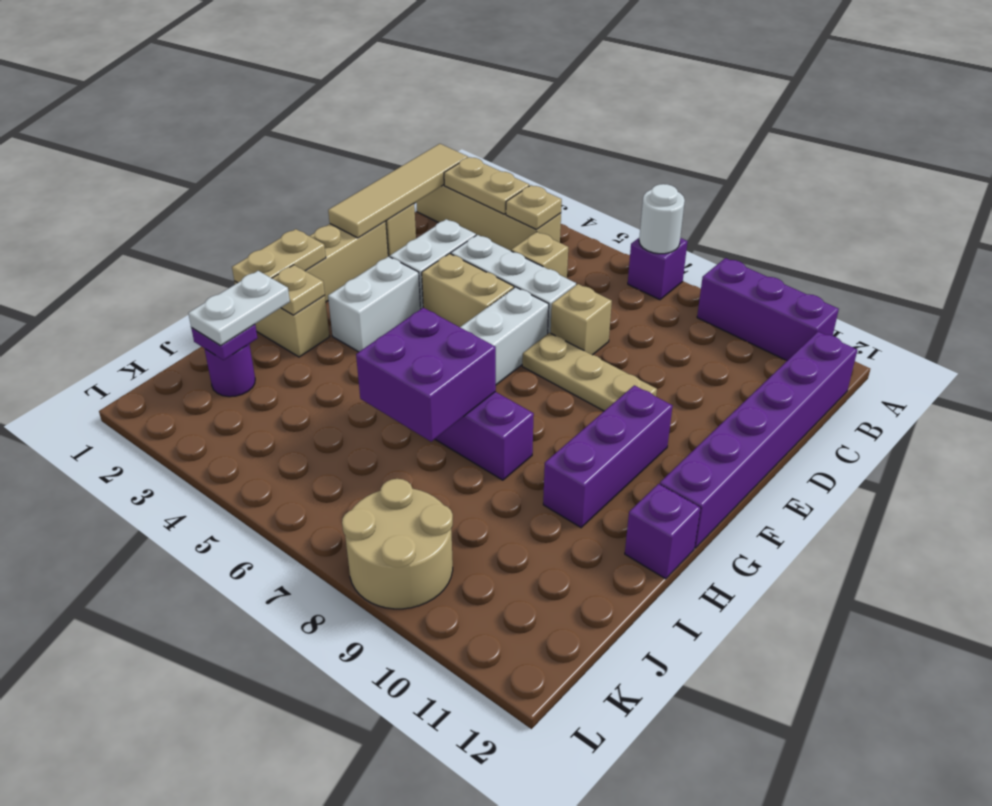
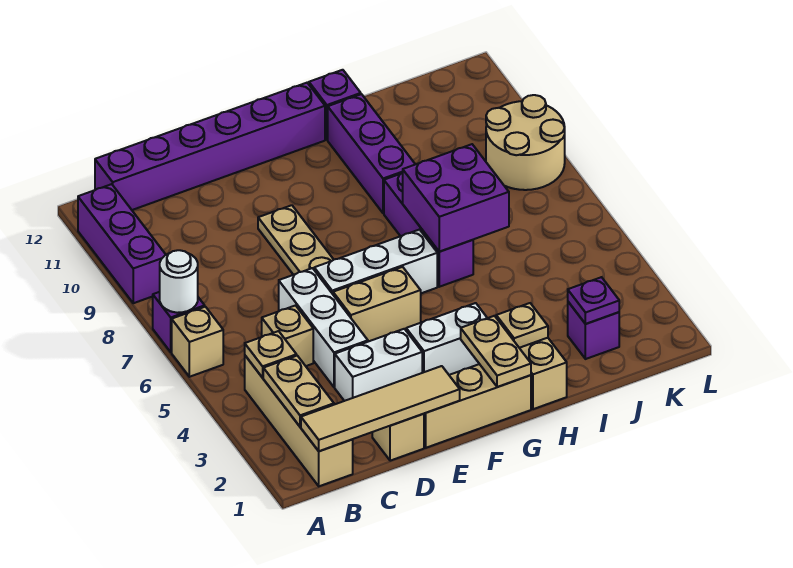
tan brick D7 level 1 -> tan brick A6 level 1
tan brick E4:E5 level 1 -> tan brick E5:F5 level 1
purple brick F10:H10 level 1 -> purple brick H9:H11 level 1
tan plate G1:H1 level 2 -> tan plate G1:G2 level 2
white plate I2:J2 level 3 -> none
purple round brick J2 level 1 -> purple brick J2 level 1

